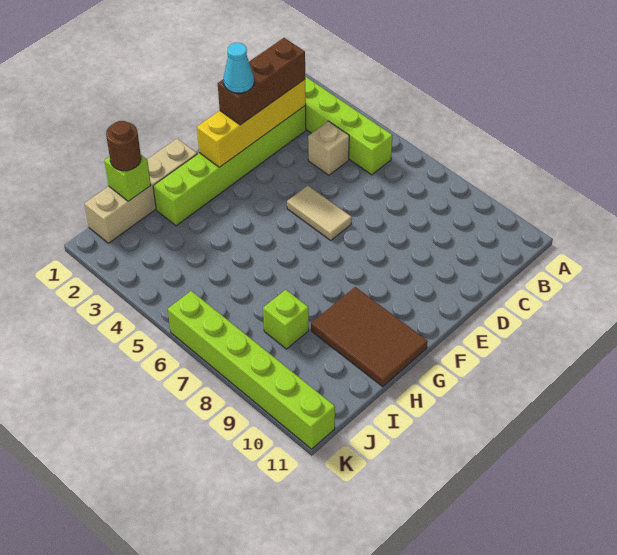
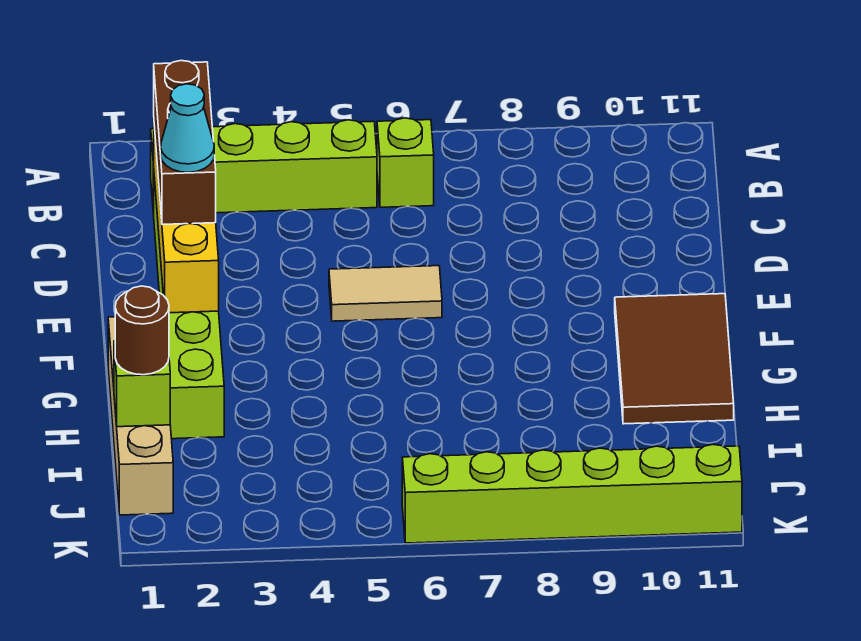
tan brick C4 level 1 -> none
brown tile G9:H11 level 1 -> brown tile F10:H11 level 1
lime brick I8 level 1 -> lime brick B6 level 1

